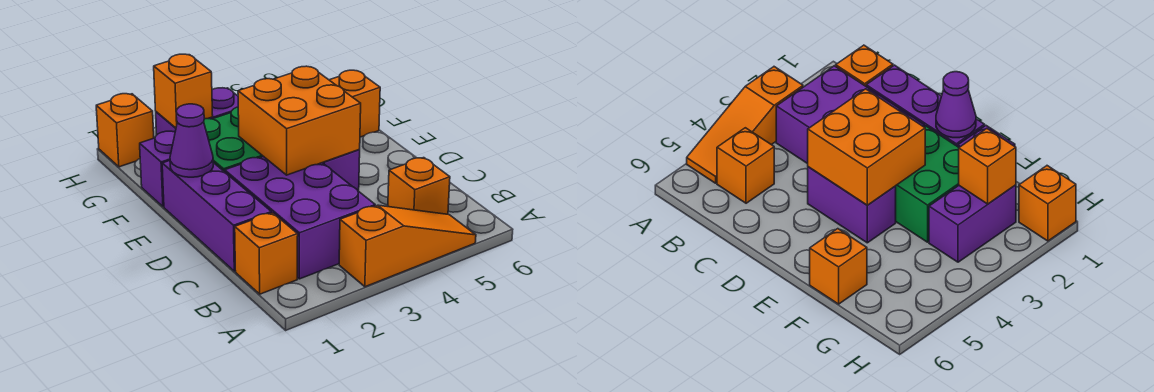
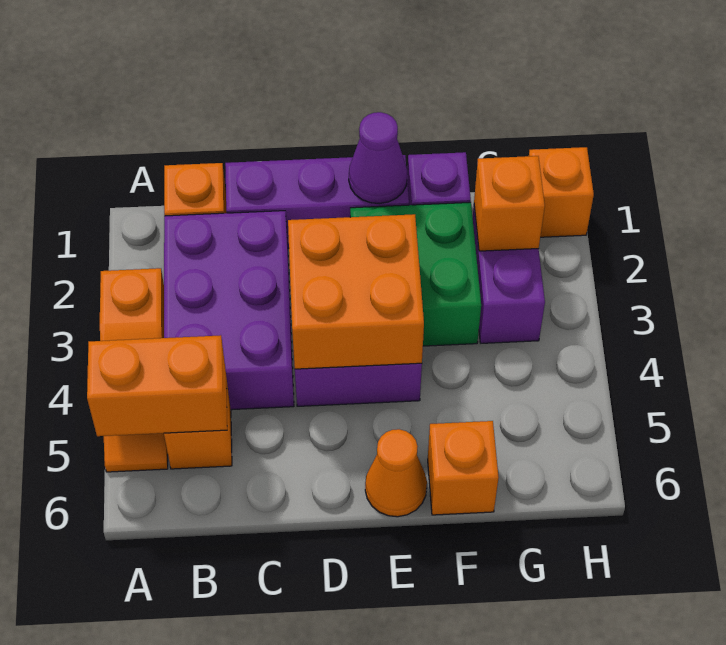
none -> orange brick A5:B5 level 2
purple brick B2:D3 level 1 -> purple brick B2:C4 level 1
none -> orange cone E6 level 1

